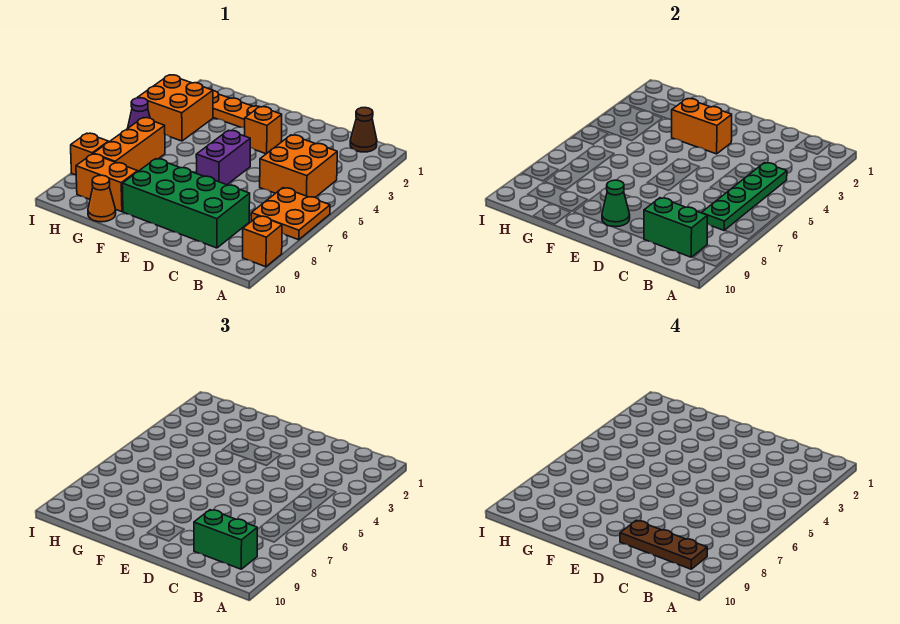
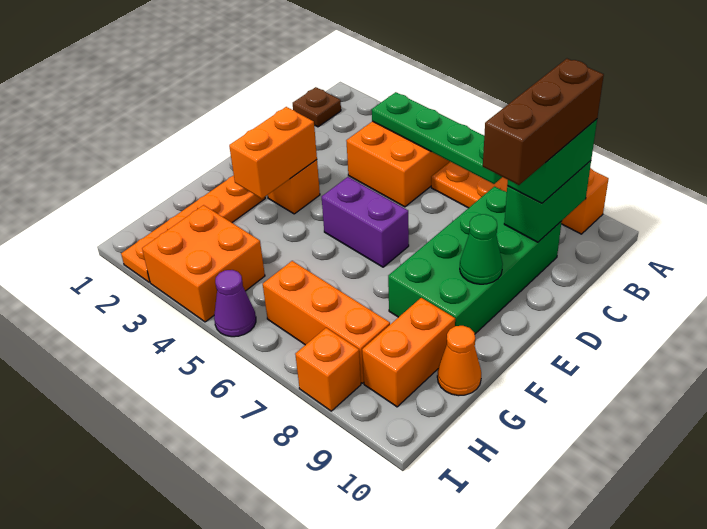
brown cone B1 level 1 -> brown plate B1 level 1
brown plate B9:D9 level 4 -> brown brick B9:D9 level 4

